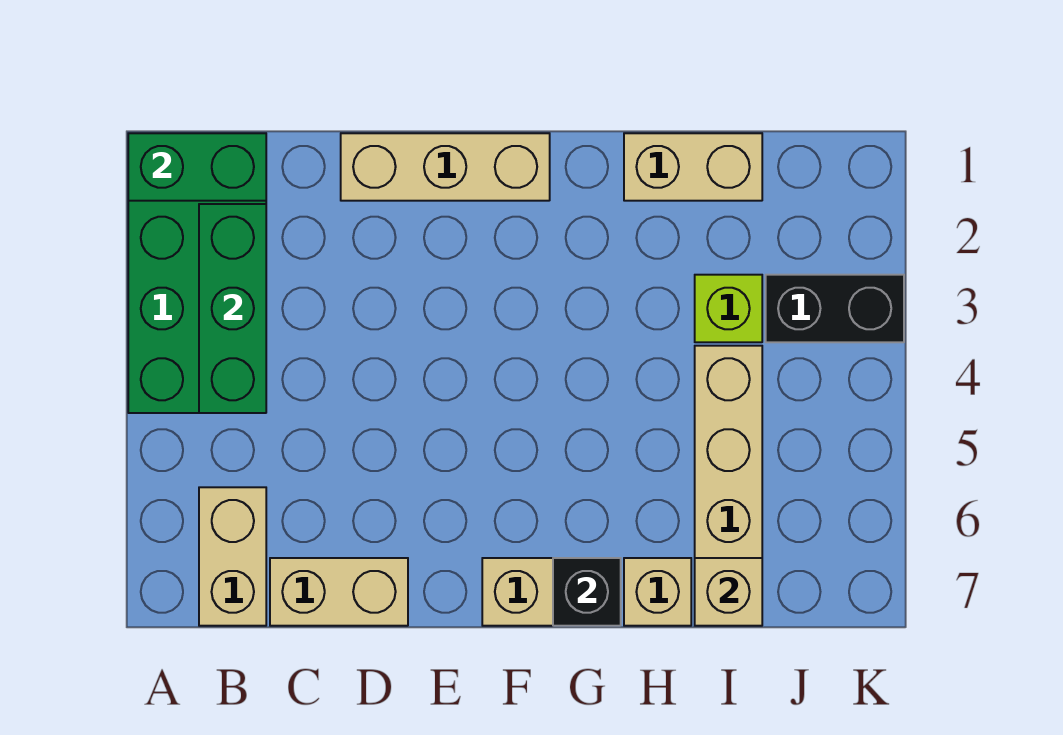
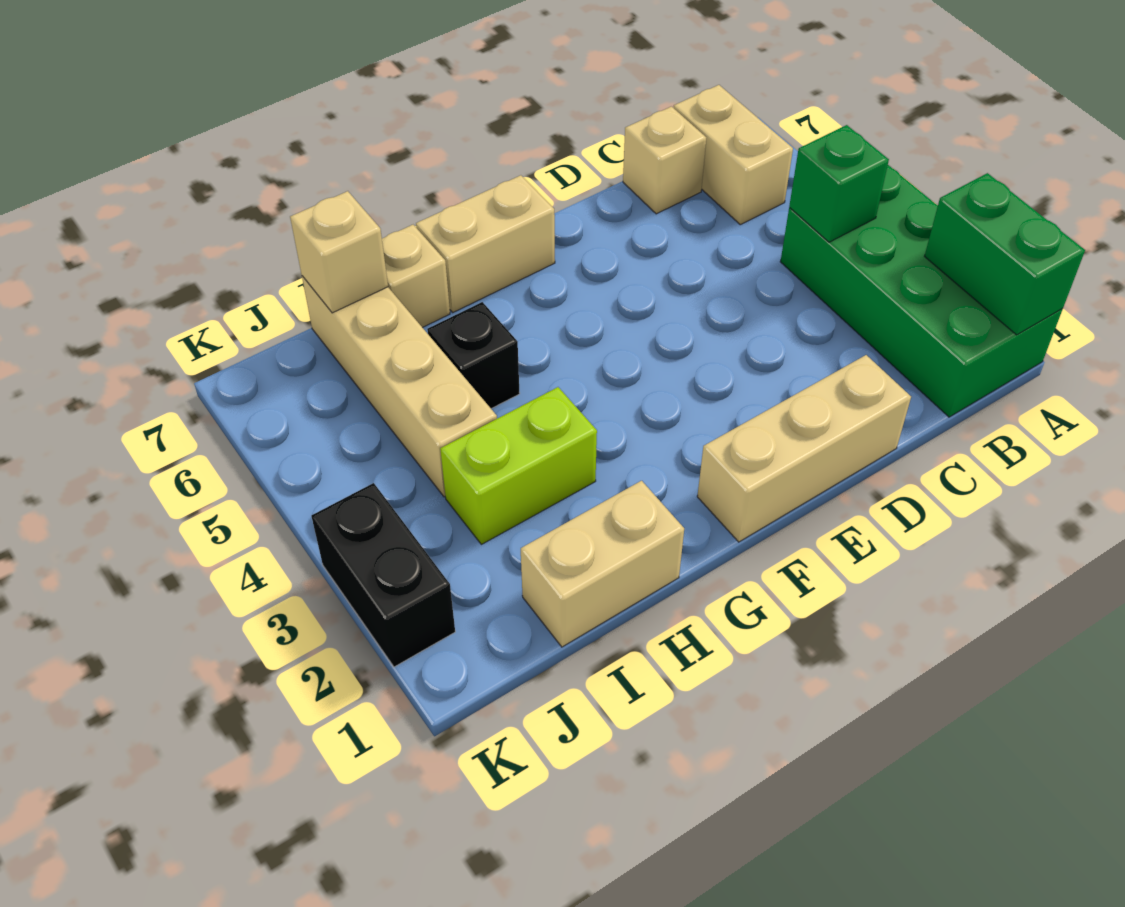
green brick A1:B1 level 2 -> green brick A1:A2 level 2
green brick B2:B4 level 2 -> green brick B4 level 2
tan brick C7:D7 level 1 -> tan brick C7 level 1
black brick G7 level 2 -> black brick H5 level 1
lime brick I3 level 1 -> lime brick H3:I3 level 1
black brick J3:K3 level 1 -> black brick K2:K3 level 1

